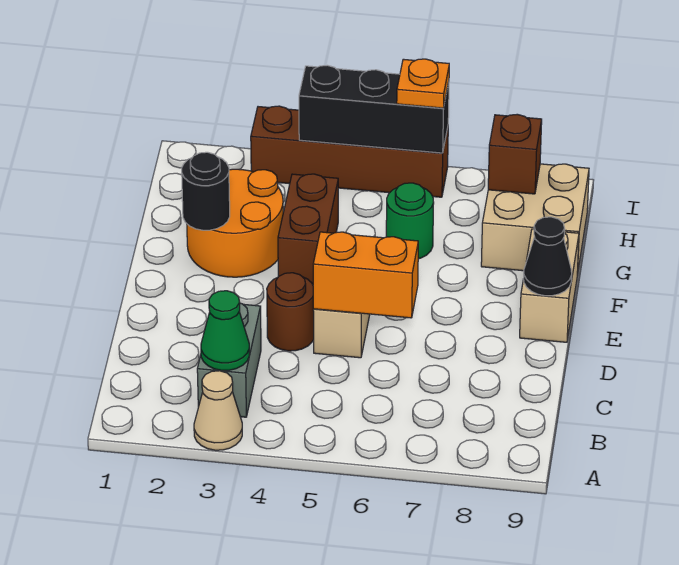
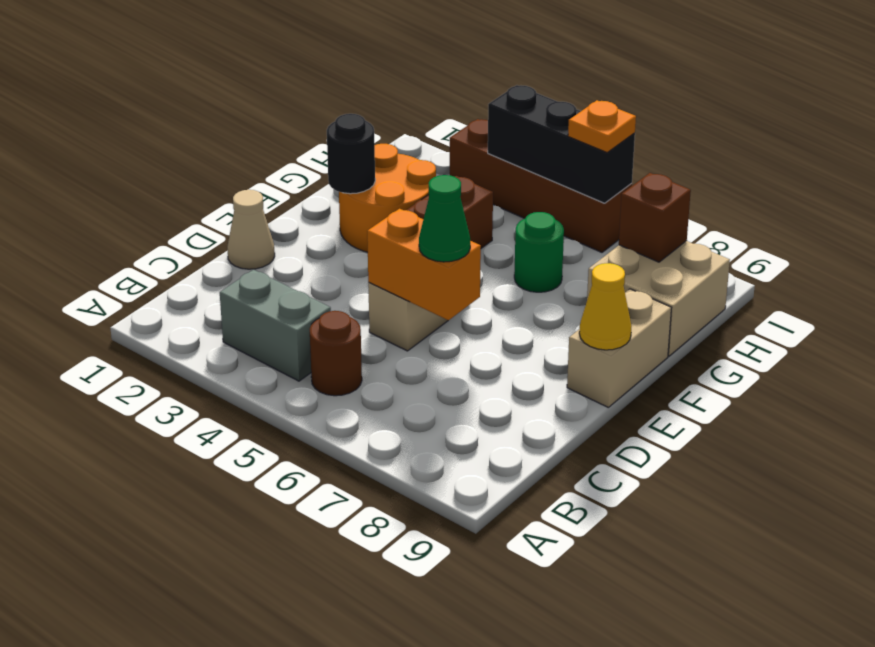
tan cone A3 level 1 -> tan cone D1 level 1
grey brick B3:C3 level 1 -> grey brick B3:B4 level 1
green cone B3 level 2 -> green cone D6 level 3
brown round brick D4 level 1 -> brown round brick B5 level 1
black cone E9 level 2 -> yellow cone E9 level 2

